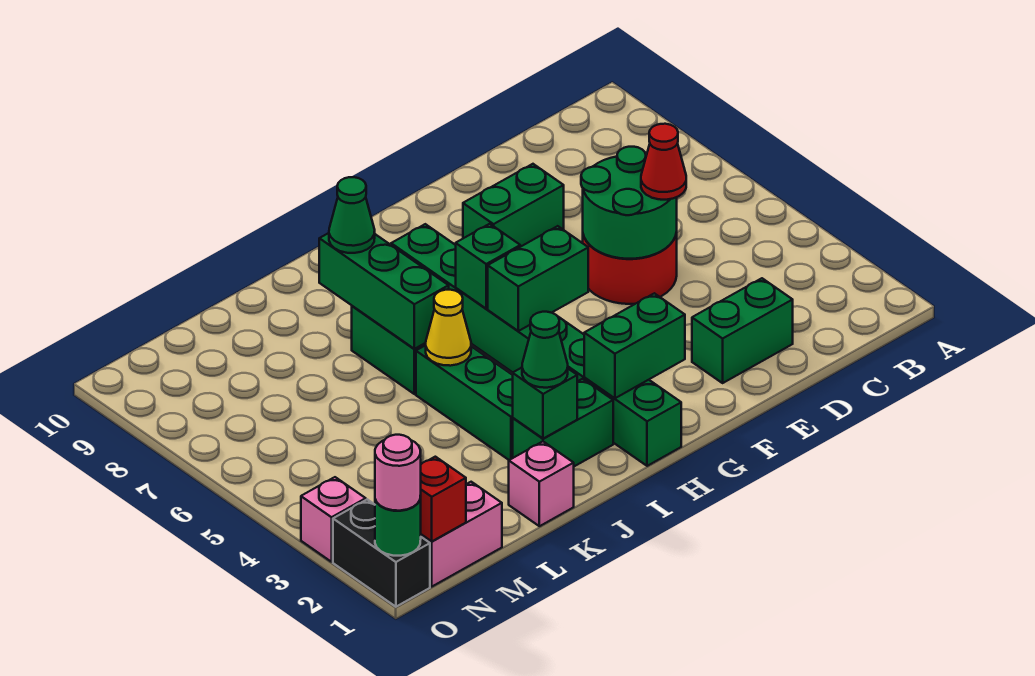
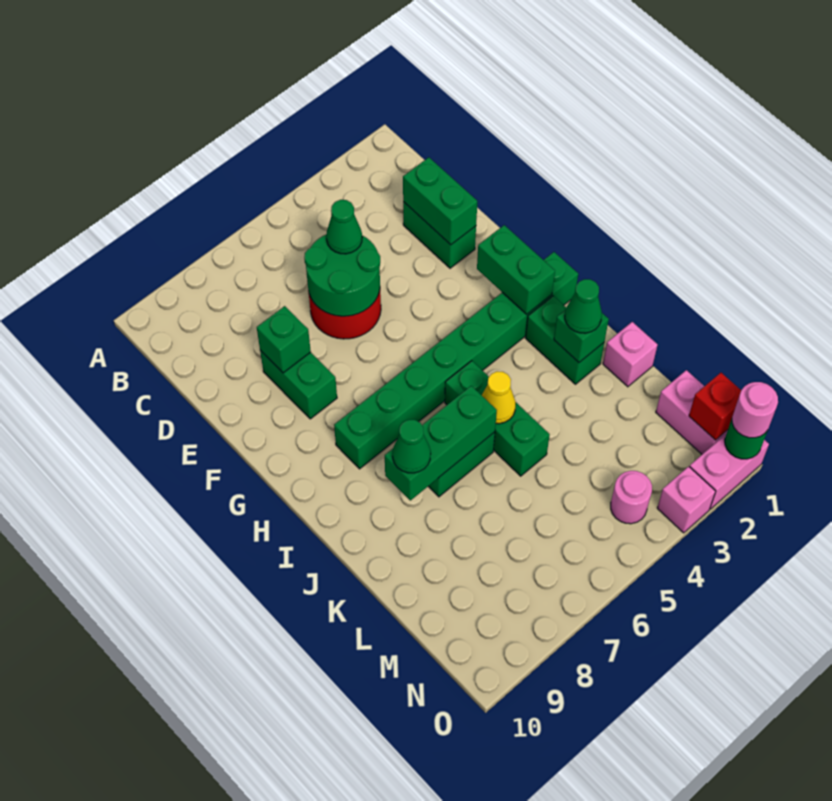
red cone D5 level 3 -> green cone D5 level 3
green brick G5:H5 level 2 -> green brick D2:E2 level 2
green brick H6 level 2 -> green brick E8 level 2
green brick J3:J5 level 1 -> green brick I5:K5 level 1
none -> pink round brick N4 level 1
black brick O1:O2 level 1 -> pink brick O1:O2 level 1

